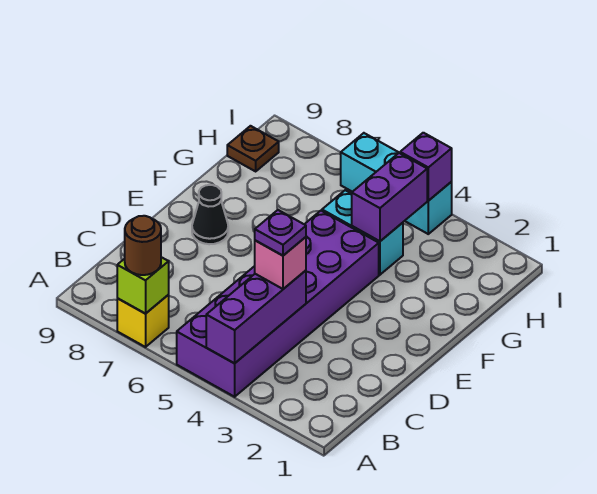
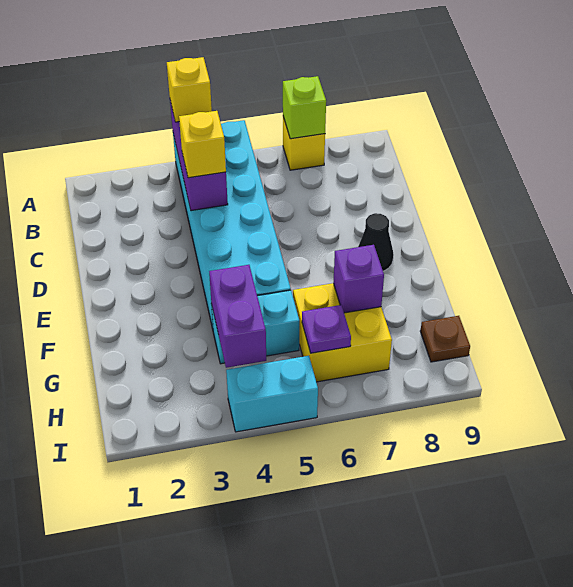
purple brick A4:F5 level 1 -> cyan brick A4:F5 level 1
none -> yellow brick A4 level 3
brown round brick A7 level 3 -> none
pink brick C4 level 3 -> yellow brick C4 level 3
purple plate C4 level 4 -> purple plate H6 level 2
none -> yellow brick G6:H7 level 1
cyan brick I4:I6 level 1 -> cyan brick I4:I5 level 1
purple brick I4 level 2 -> purple brick G7 level 2

